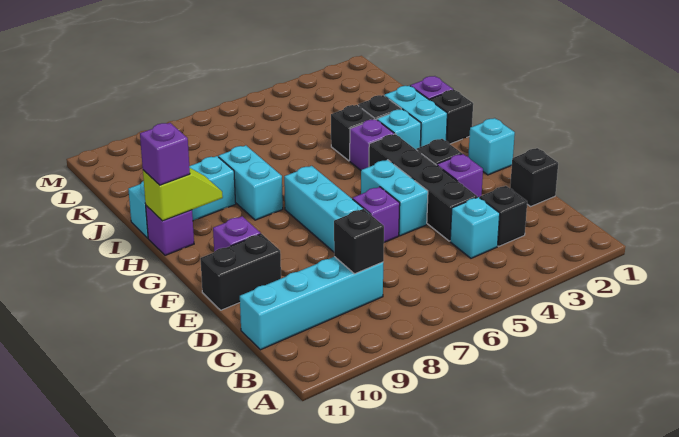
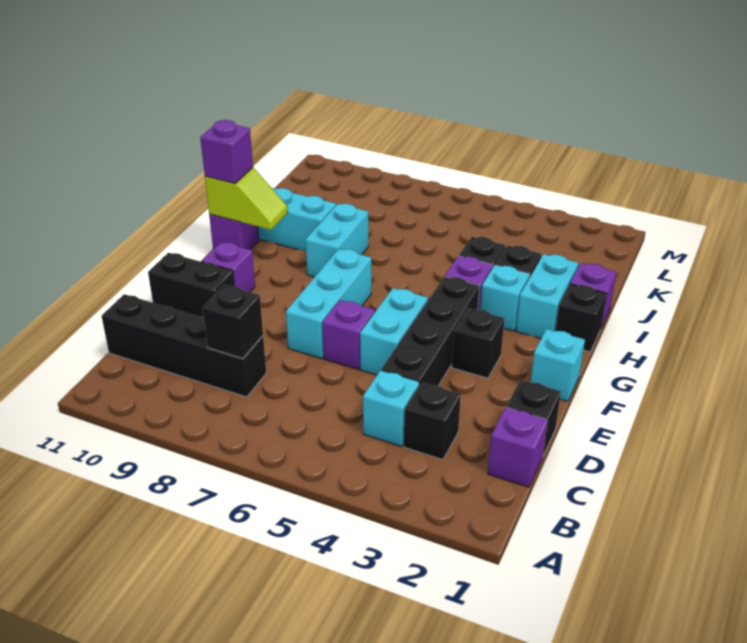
cyan brick C8:C11 level 1 -> black brick C8:C11 level 1
purple brick E3 level 1 -> purple brick C1 level 1

